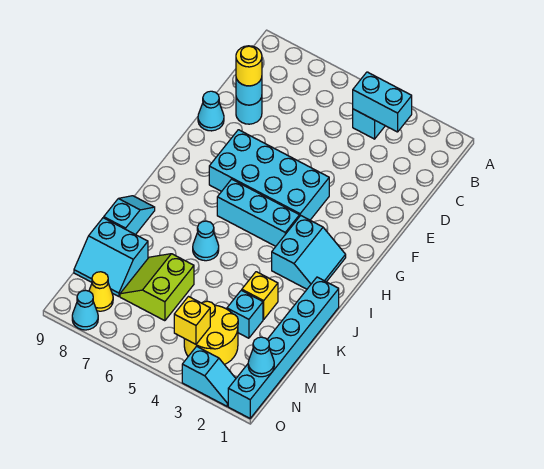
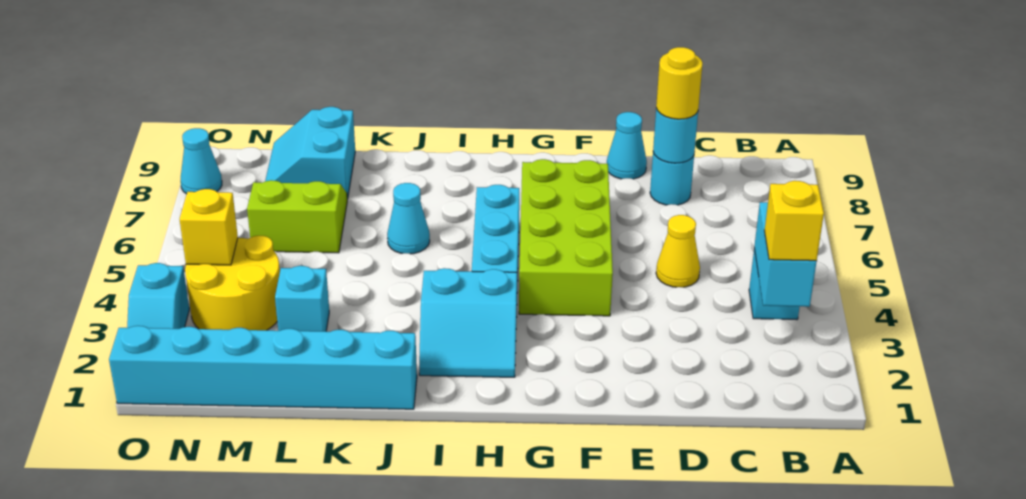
cyan brick F4:G7 level 1 -> lime brick F4:G7 level 1
cyan slope J9:K9 level 1 top K -> none
yellow brick K3 level 1 -> yellow brick B3 level 3
cyan cone N1 level 2 -> none
yellow cone N8 level 1 -> yellow cone D5 level 1

